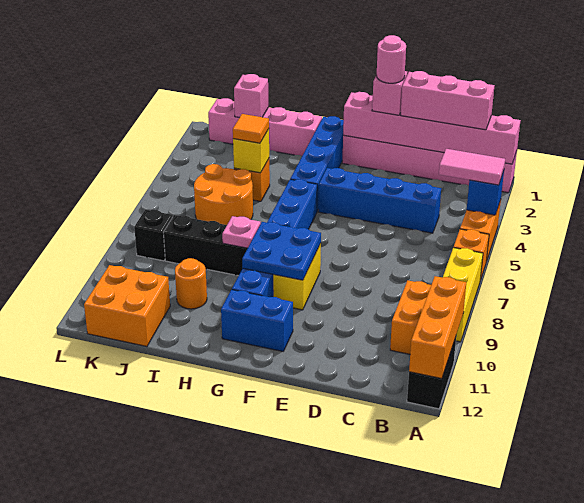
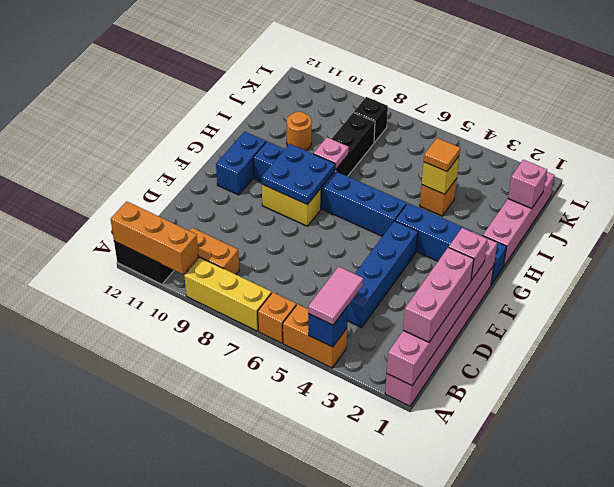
pink round brick E1 level 4 -> none
orange round brick I5:J6 level 1 -> none
orange brick J11:K12 level 1 -> none

